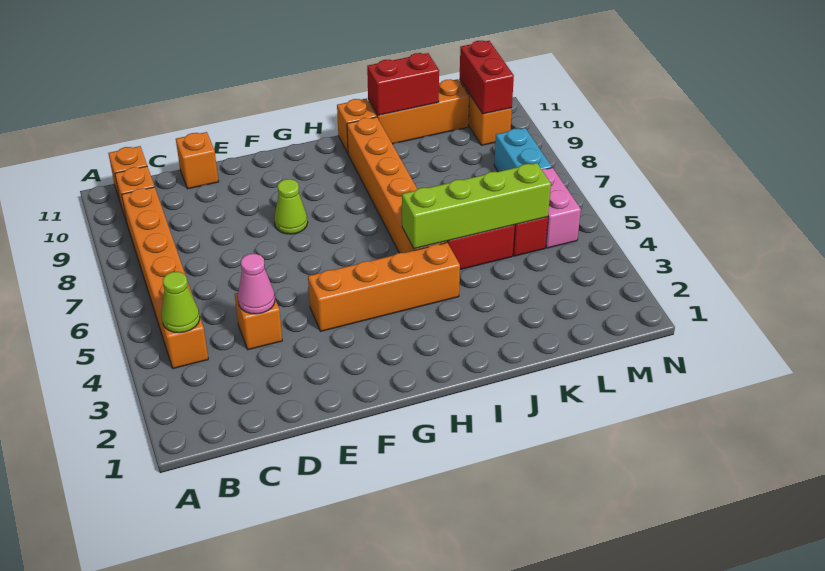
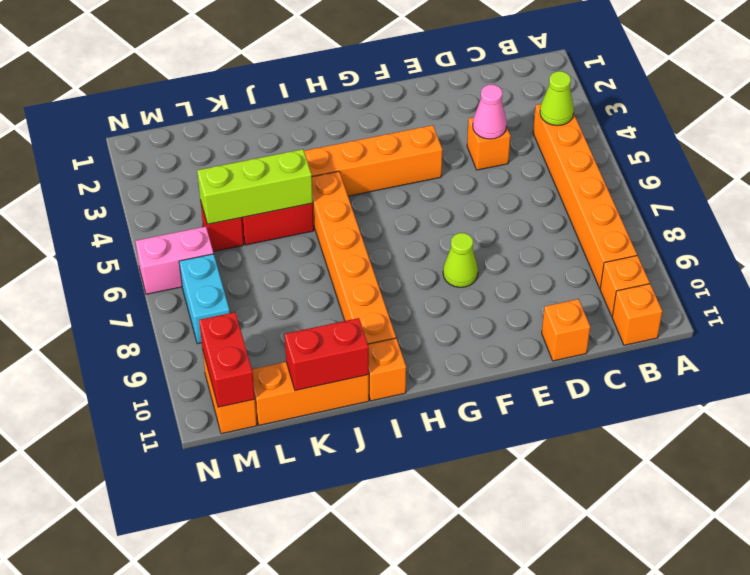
lime brick I5:L5 level 2 -> lime brick J5:L5 level 2
pink brick M5:M6 level 1 -> pink brick M6:N6 level 1

